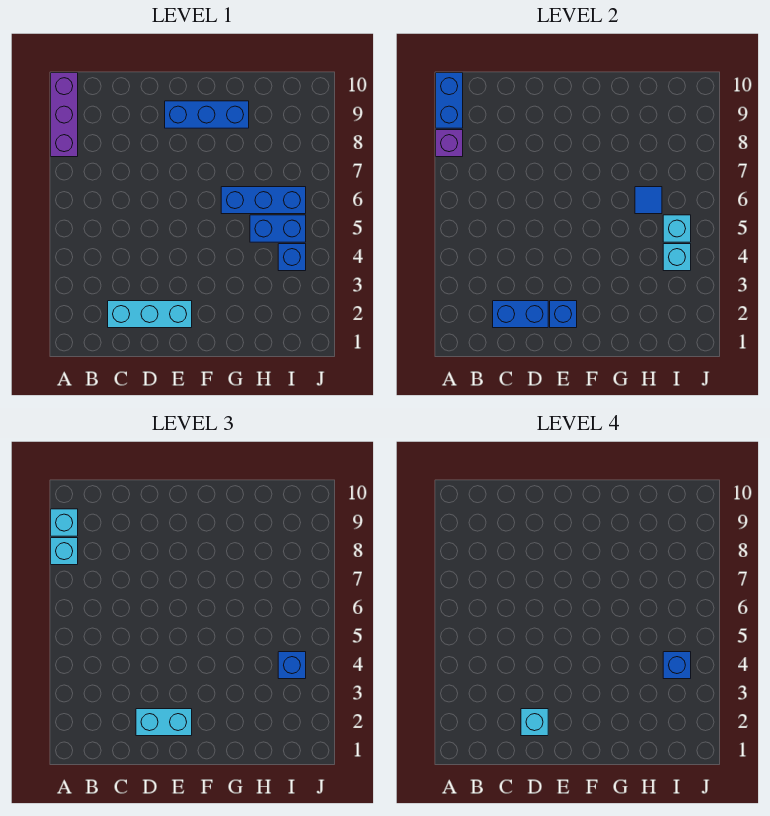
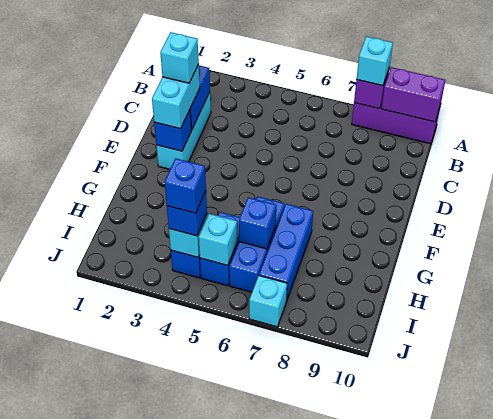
blue brick A9:A10 level 2 -> purple brick A9:A10 level 2
cyan brick A9 level 3 -> cyan brick J7 level 1
blue brick E9:G9 level 1 -> blue brick G7:I7 level 1
blue tile H6 level 2 -> blue brick H6 level 2

